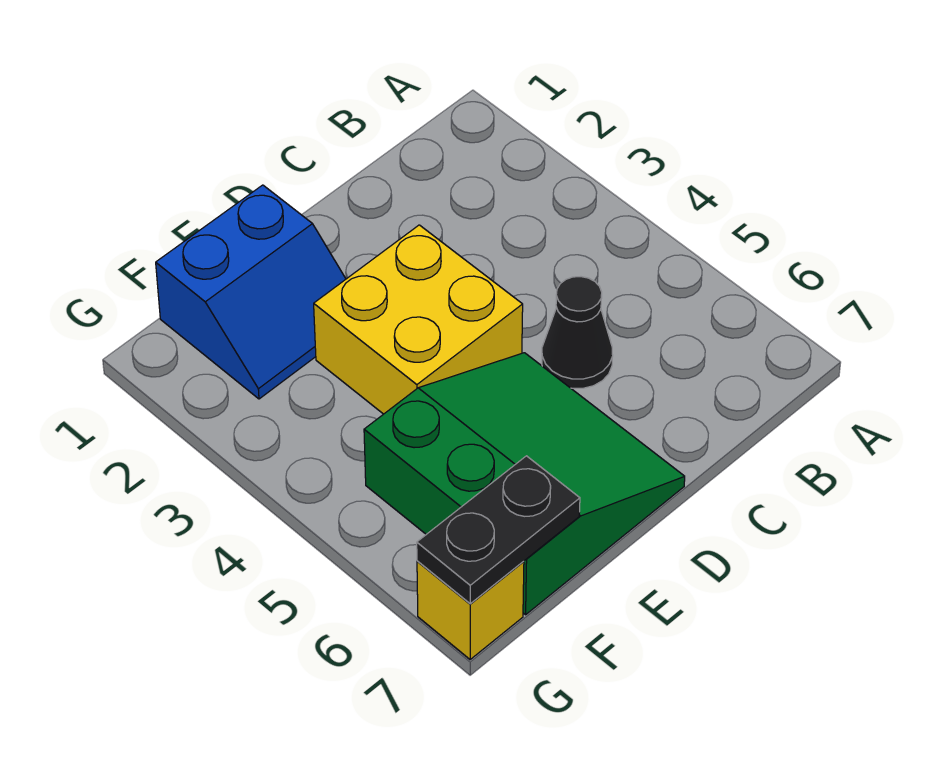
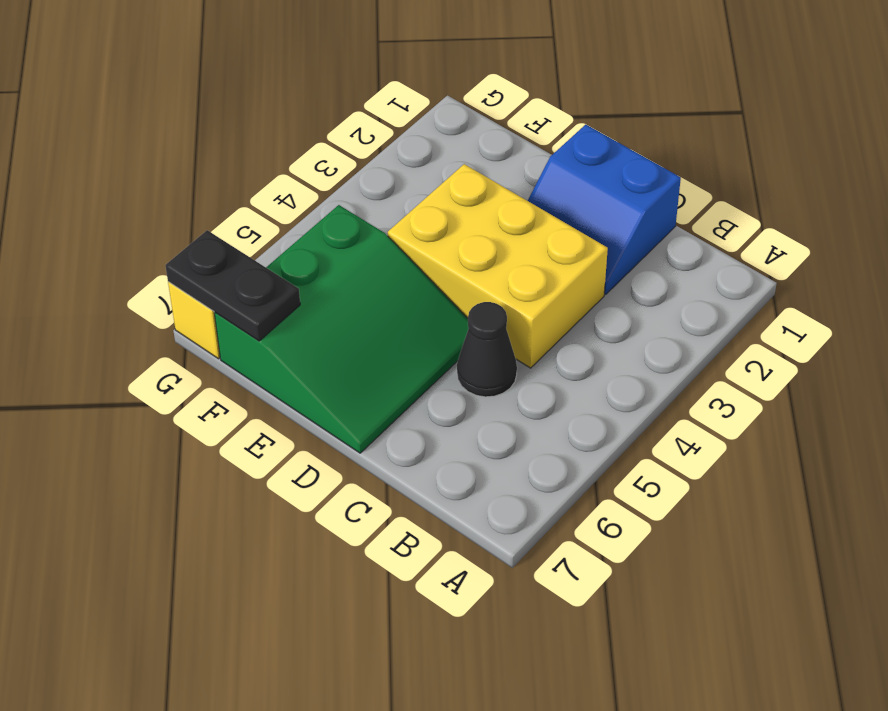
yellow brick D3:E4 level 1 -> yellow brick C3:E4 level 1
blue slope E1:F2 level 1 top 1 -> blue slope C1:D2 level 1 top 1

